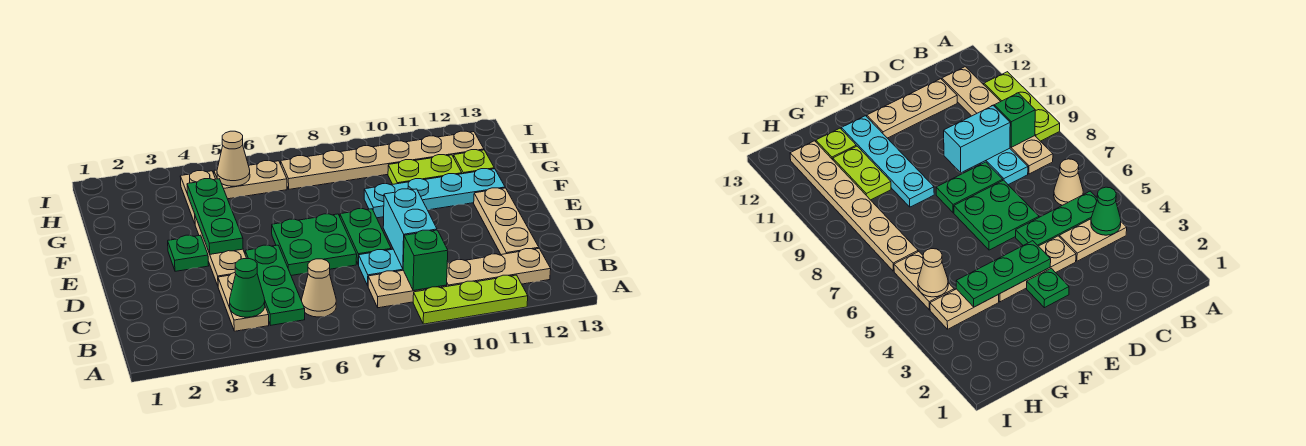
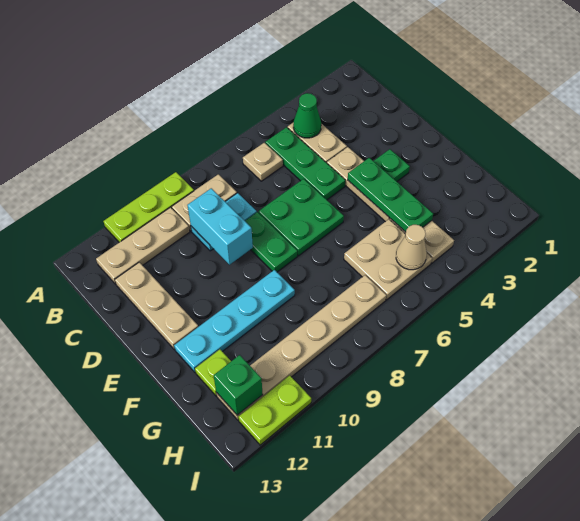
tan cone B6 level 1 -> tan plate B6 level 1
green brick B9 level 2 -> green brick H12 level 2
lime plate G10:G11 level 1 -> lime plate I11:I12 level 1
tan plate H5:H6 level 1 -> tan plate G5:H6 level 1

